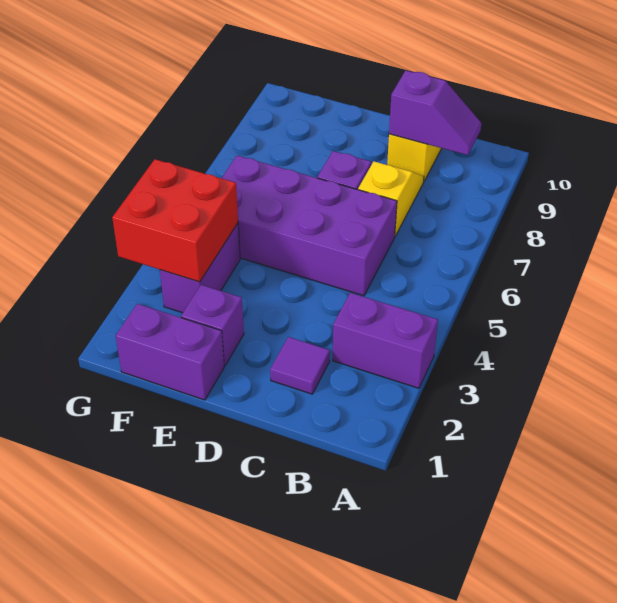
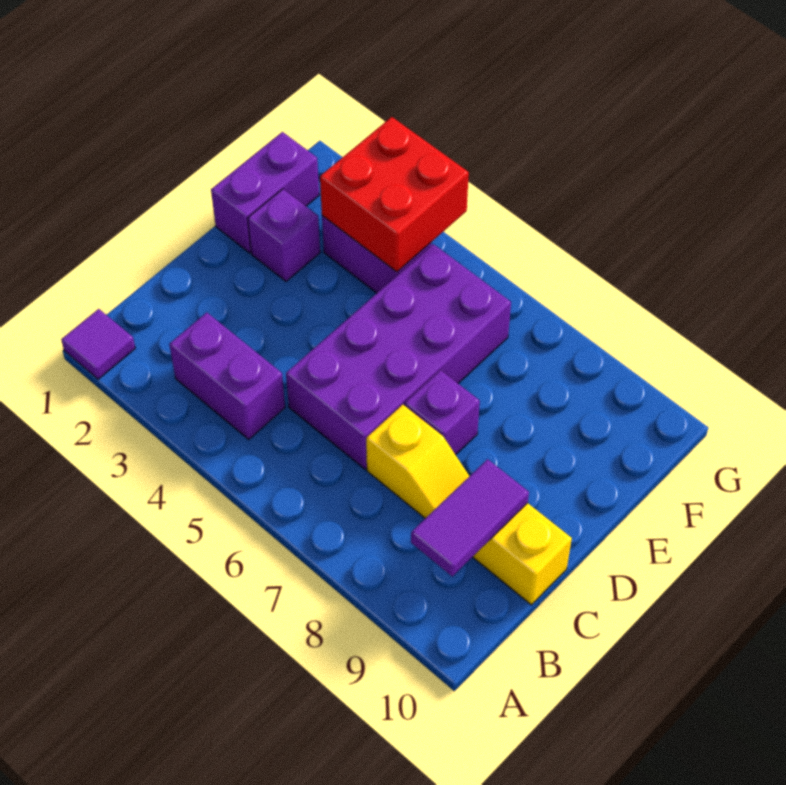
purple brick A3:B3 level 1 -> purple brick B3:B4 level 1
purple slope B9:C9 level 2 top C -> purple tile B9:C9 level 2
purple tile C2 level 1 -> purple tile A1 level 1

